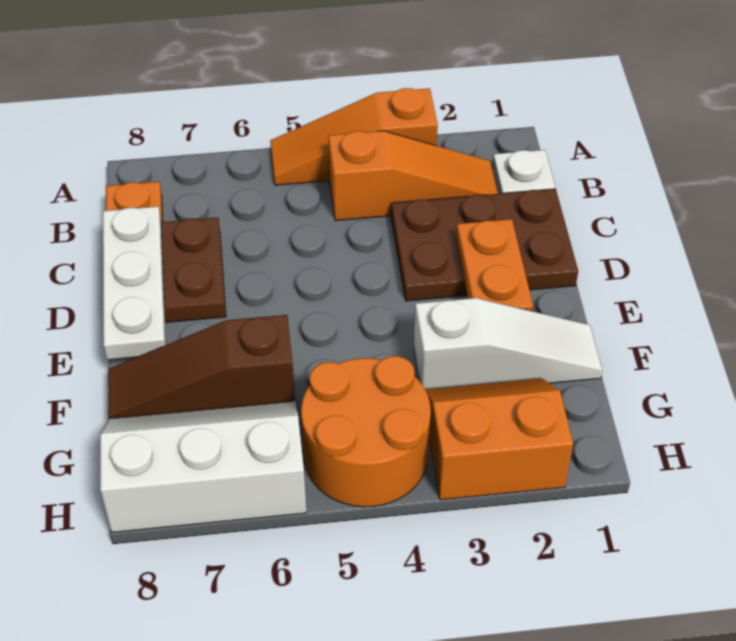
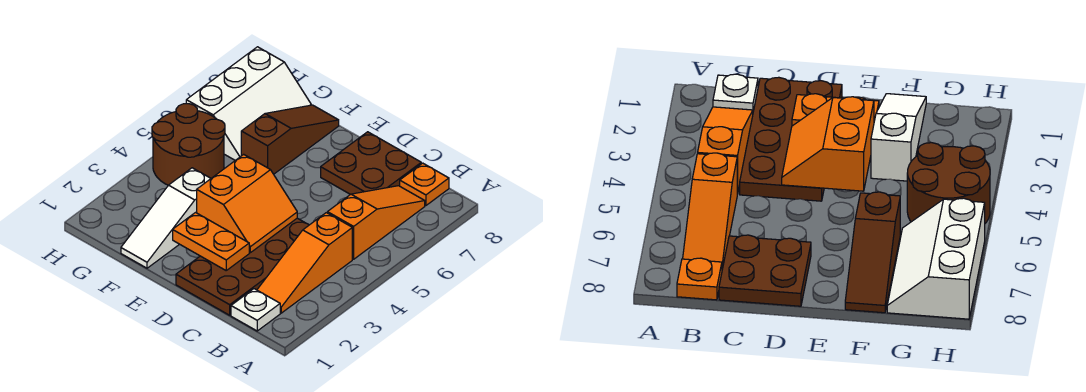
orange slope A3:A5 level 1 top 3 -> orange slope B5:B7 level 1 top 5
brown plate C1:D3 level 1 -> brown plate C1:D4 level 1
white plate C8:E8 level 2 -> none
orange slope G2:H3 level 1 top H -> orange slope D3:E4 level 2 top E
orange round brick G4:H5 level 1 -> brown round brick G4:H5 level 1

